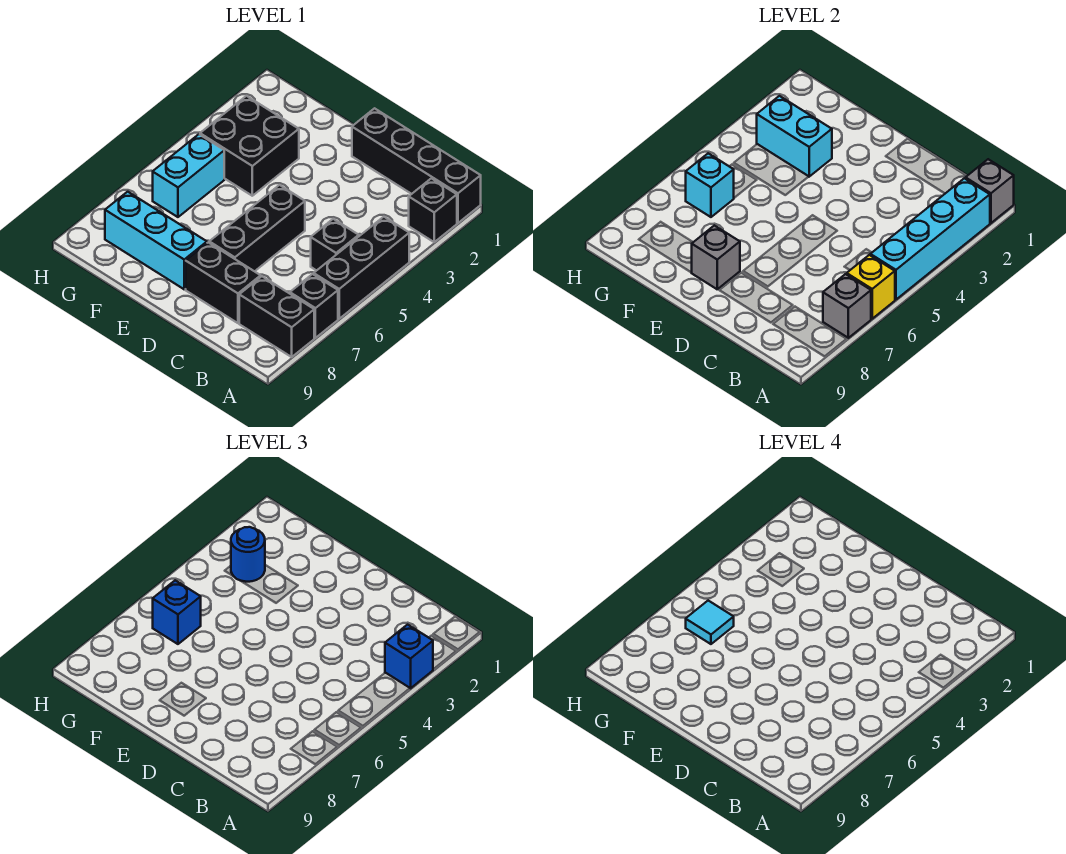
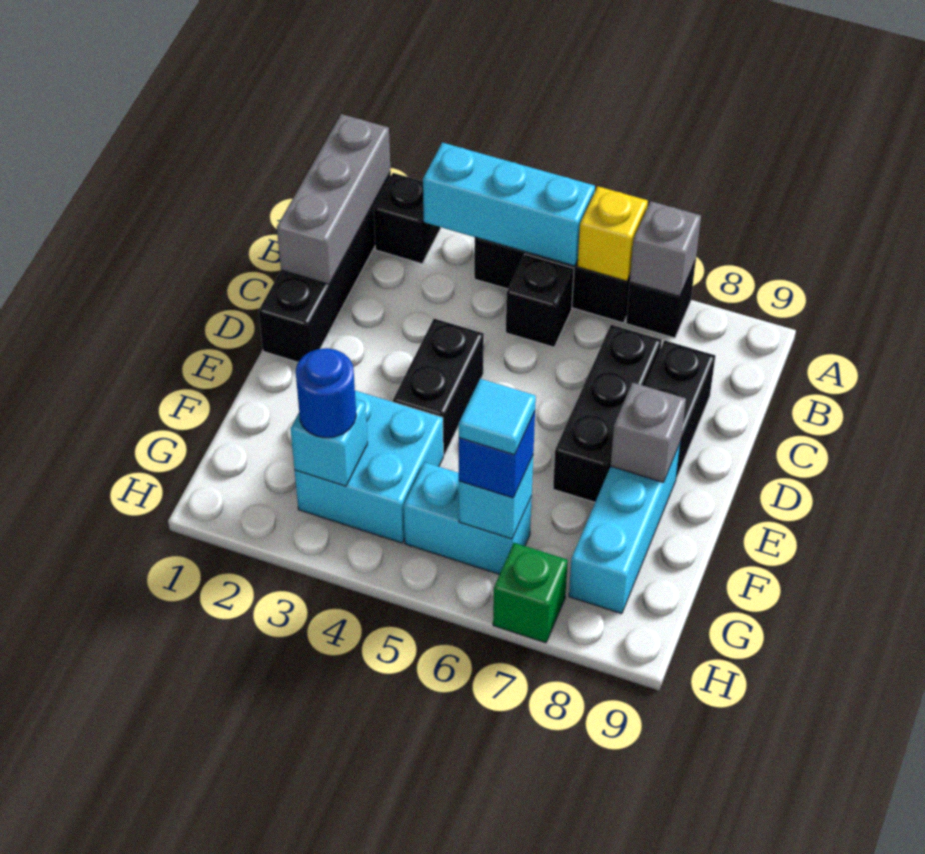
grey brick A1 level 2 -> grey brick A1:C1 level 2
cyan brick A2:A5 level 2 -> cyan brick A3:A5 level 2
blue brick A3 level 3 -> none
black brick A8:B8 level 1 -> black brick D4:E4 level 1
black brick D5:D7 level 1 -> black brick C7:E7 level 1
black brick F3:G4 level 1 -> cyan brick F3:G4 level 1
cyan brick F3:G3 level 2 -> cyan brick G3 level 2
none -> green brick H7 level 1

